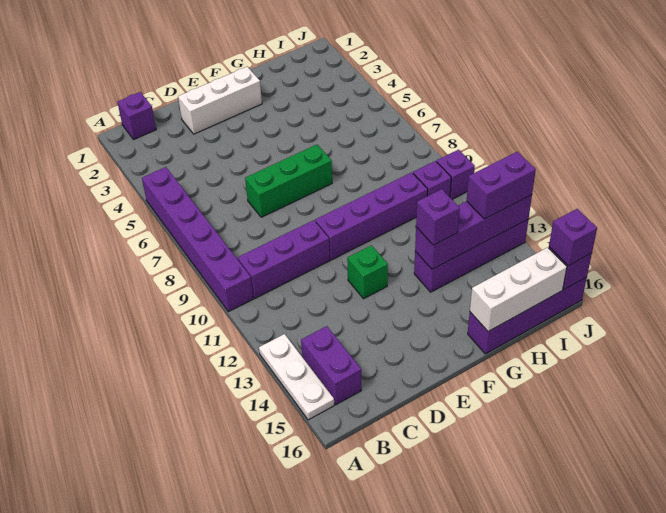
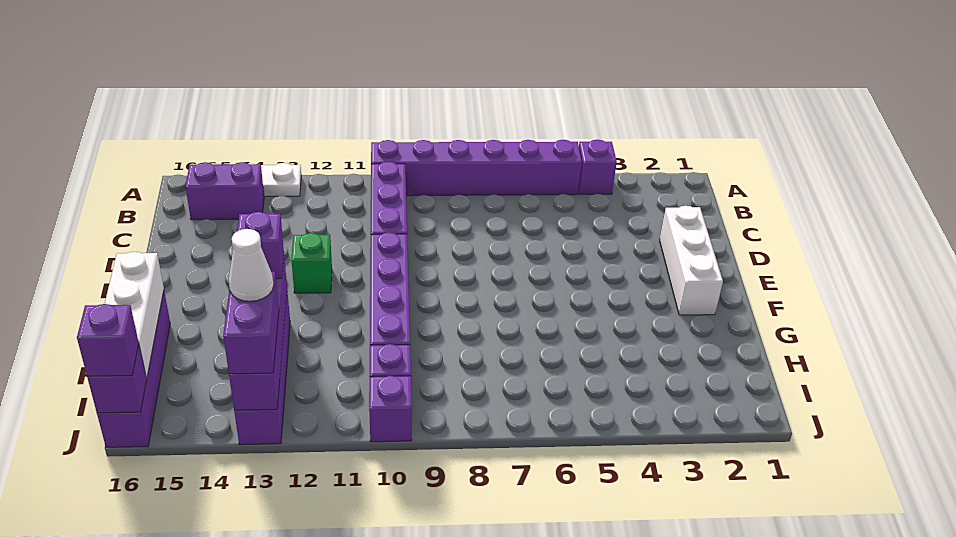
purple brick B1 level 1 -> purple brick A4 level 1
green brick D7:F7 level 1 -> none
none -> white cone I13 level 4

